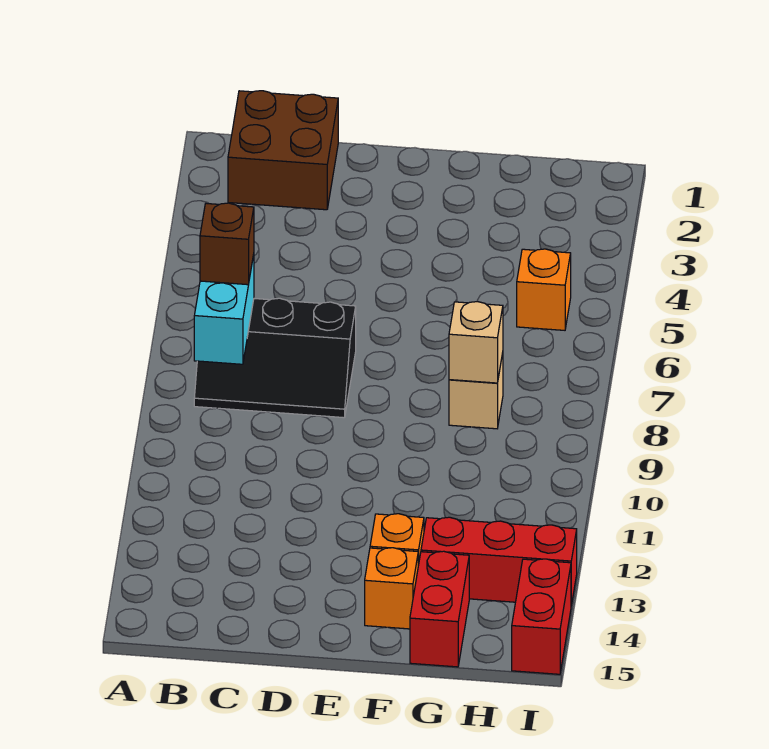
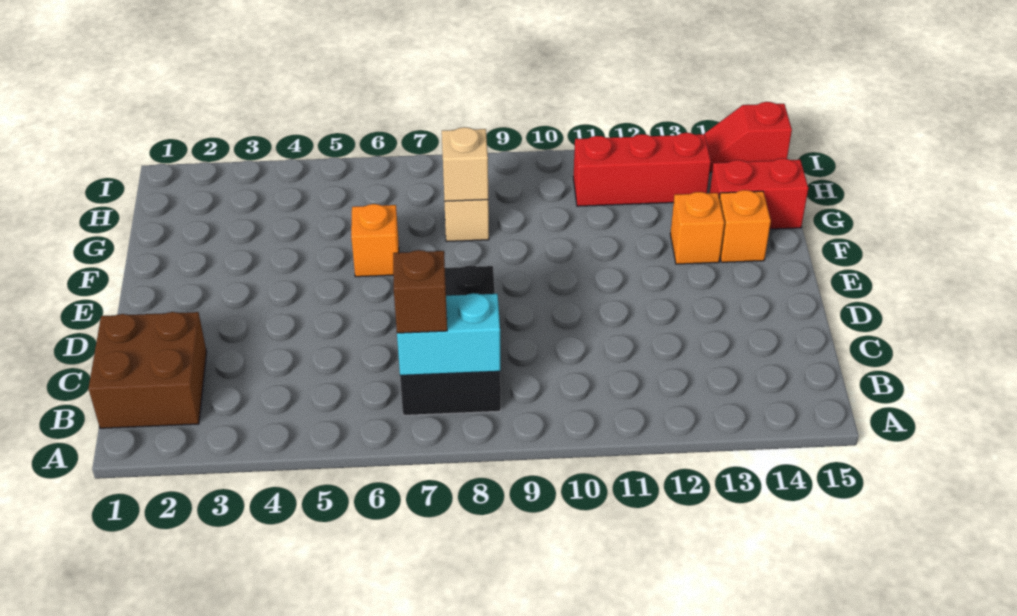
black slope B7:D8 level 1 top 7 -> black brick B7:D8 level 1
red brick G13:I13 level 1 -> red brick H11:H13 level 1
orange brick H5 level 1 -> orange brick F6 level 1
red brick I14:I15 level 1 -> red slope I14:I15 level 1 top 15

